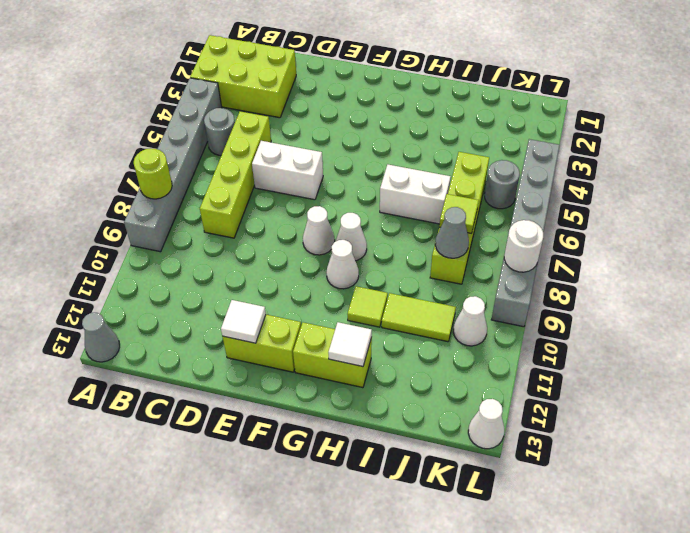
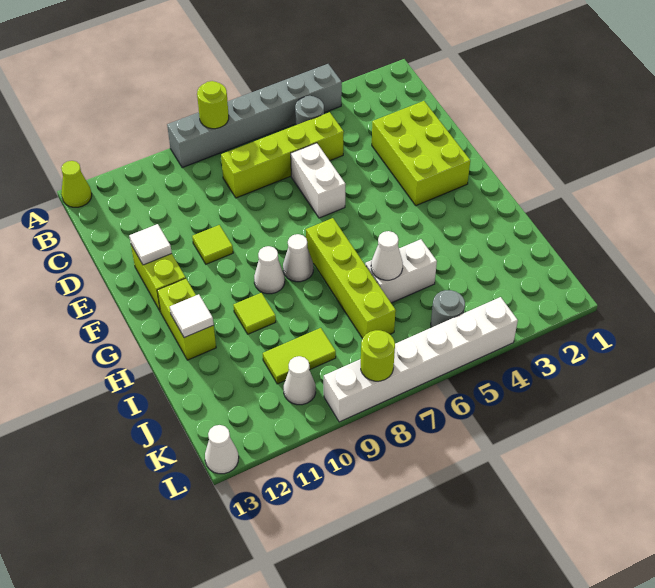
lime brick A2:C3 level 1 -> lime brick D2:F3 level 1
grey cone A13 level 1 -> lime cone A13 level 1
white cone F8 level 1 -> white cone I6 level 2
white brick H6:I6 level 1 -> white brick I5:I6 level 1
lime tile I10:J10 level 1 -> lime tile J9:J10 level 1
lime brick J5:J8 level 1 -> lime brick G7:J7 level 1
lime tile J7 level 2 -> lime tile E10 level 1
grey cone J8 level 2 -> none
grey brick L4:L9 level 1 -> white brick L4:L9 level 1
white round brick L8 level 2 -> lime round brick L8 level 2

